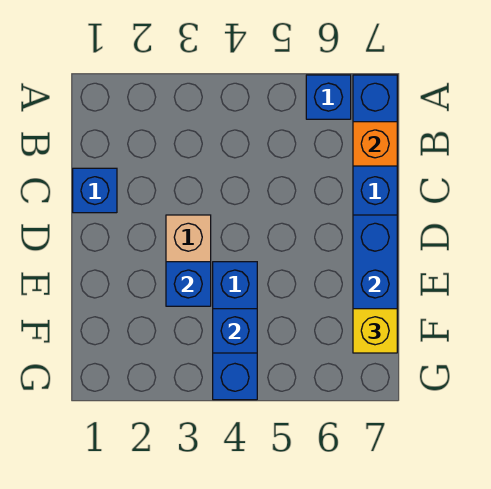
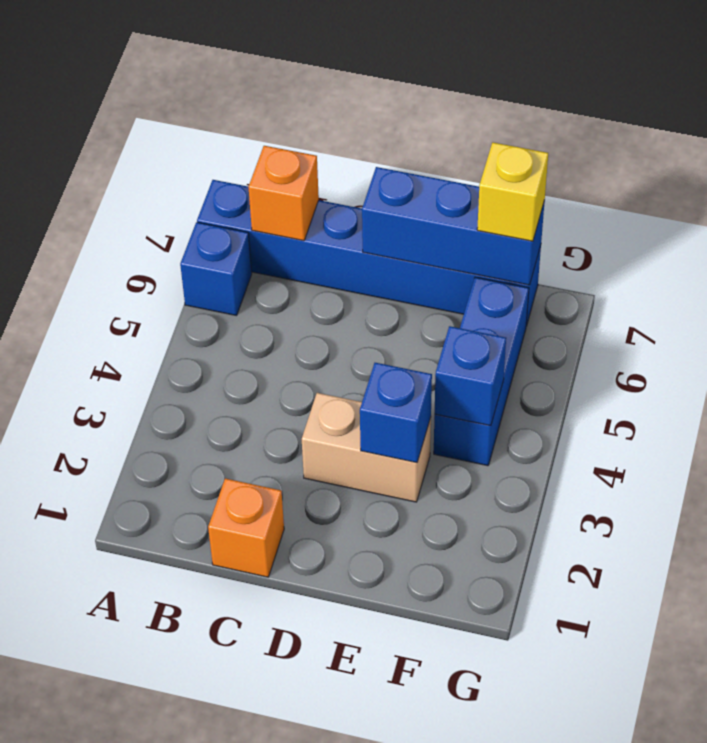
blue brick C1 level 1 -> orange brick C1 level 1
blue brick E4:G4 level 1 -> blue brick F4:F6 level 1

